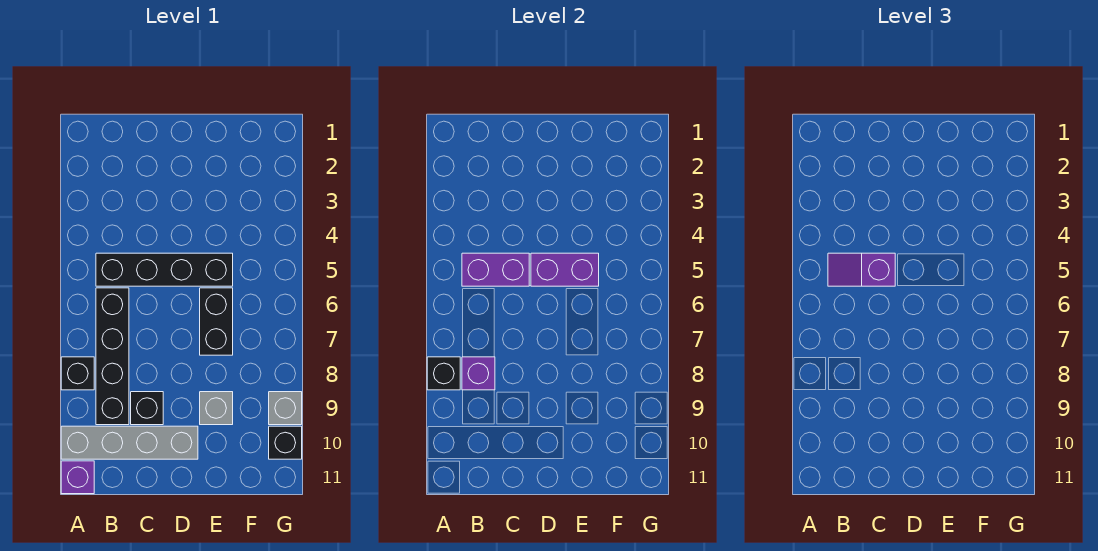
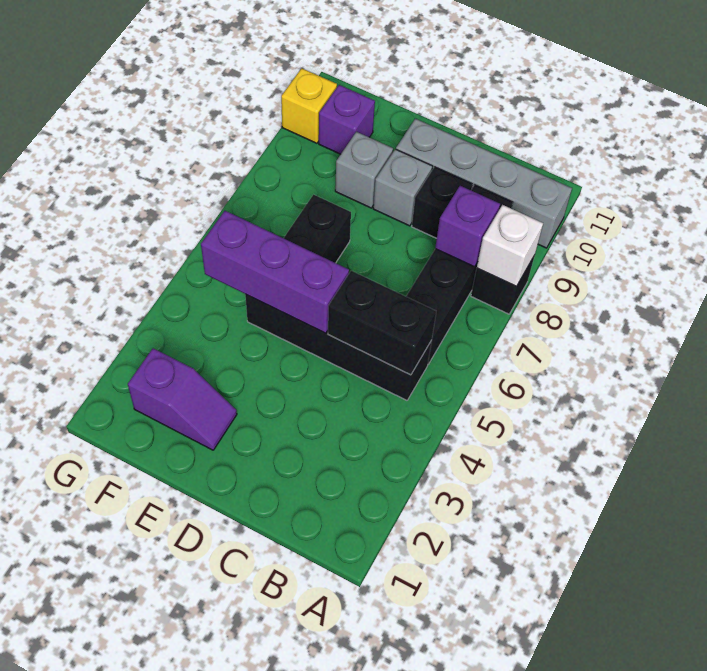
black brick A8 level 2 -> white brick A8 level 2
purple brick A11 level 1 -> purple brick F10 level 1
purple brick B5:C5 level 2 -> black brick B5:C5 level 2
purple slope B5:C5 level 3 top C -> purple slope E2:F2 level 1 top F
purple brick D5:E5 level 2 -> purple brick D5:F5 level 2
grey brick G9 level 1 -> grey brick D9 level 1
black brick G10 level 1 -> yellow brick G10 level 1

